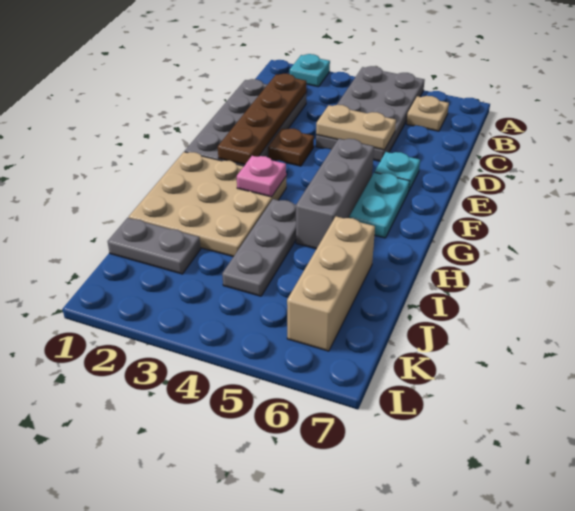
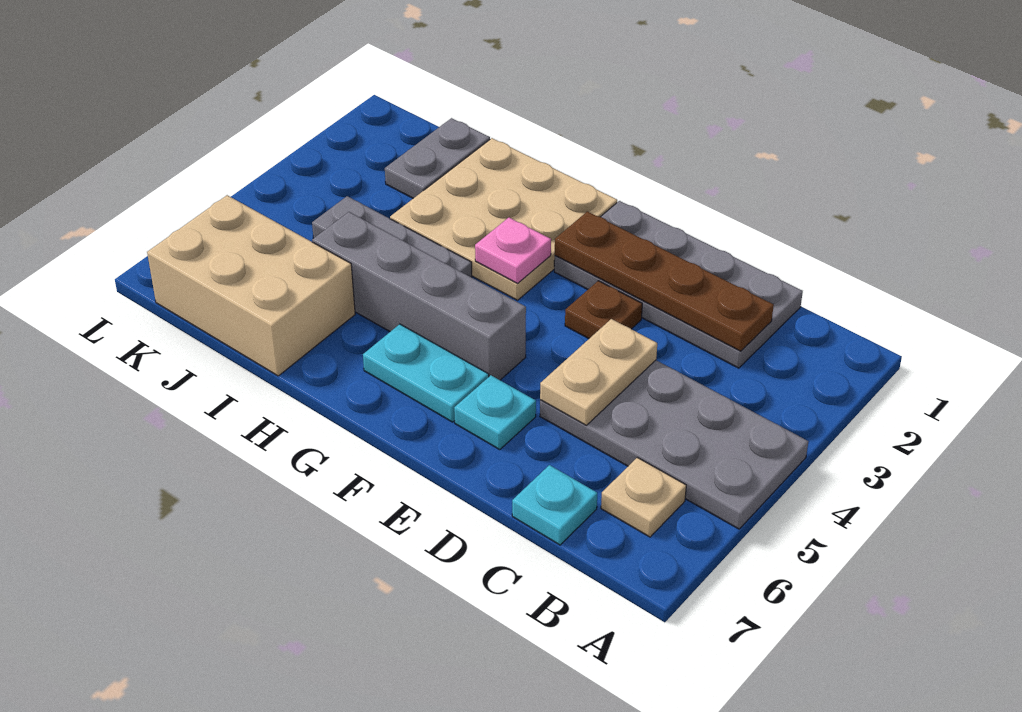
cyan plate A2 level 1 -> cyan plate C7 level 1
grey brick F5:H5 level 1 -> grey brick F5:I5 level 1
tan brick I6:K6 level 1 -> tan brick I6:K7 level 1

